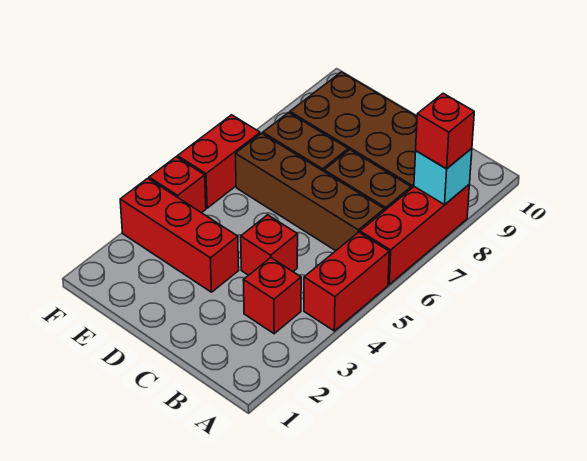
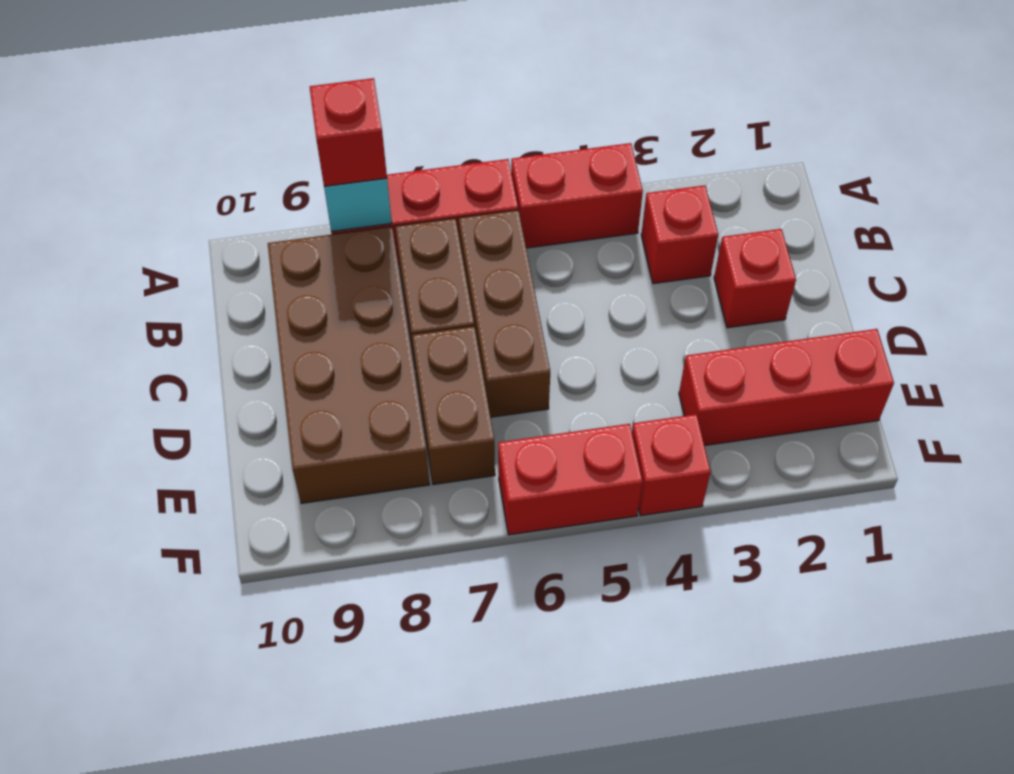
brown brick B6:E6 level 1 -> brown brick B6:D6 level 1
red brick C4 level 1 -> red brick C2 level 1
red brick D3:F3 level 1 -> red brick E1:E3 level 1

